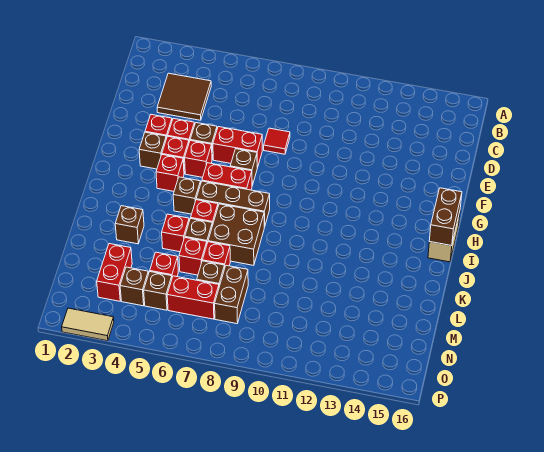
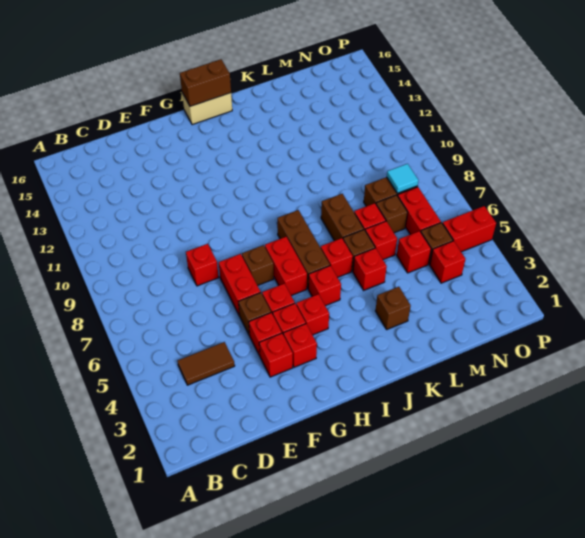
brown tile C3:D4 level 1 -> brown tile C4:D4 level 1
red tile E8 level 1 -> red brick E8 level 1
brown brick G3 level 1 -> red brick G3 level 1
brown brick I5 level 1 -> red brick I5 level 1
brown brick J7:K8 level 1 -> brown brick K7:K8 level 1
red brick M3:N3 level 1 -> red brick O5:P5 level 1
brown brick N4 level 1 -> red brick N4 level 1
none -> cyan tile N8 level 2
tan tile P2:P3 level 1 -> none

